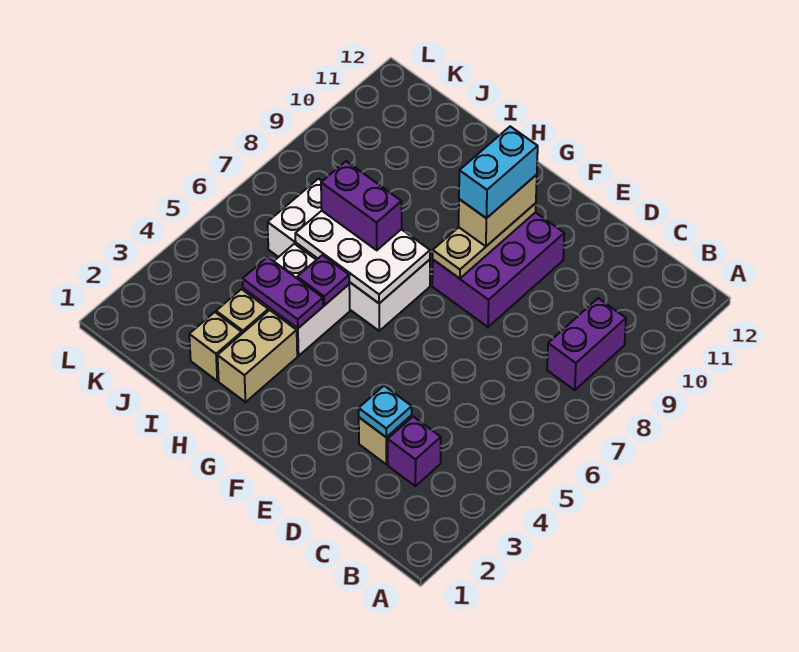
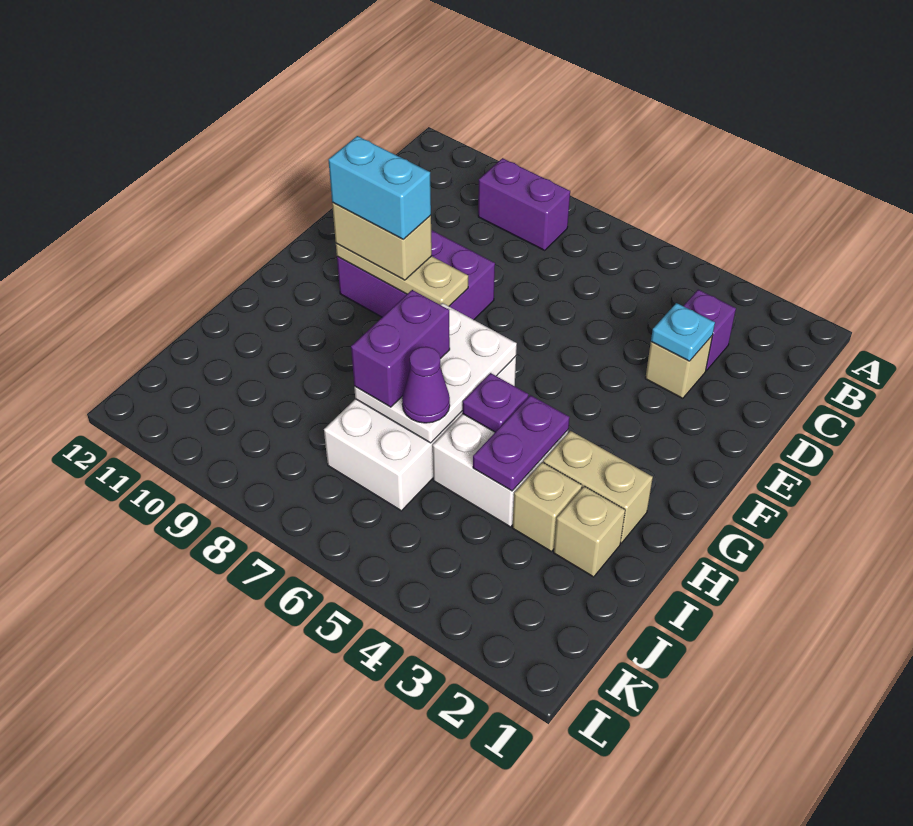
none -> purple cone I6 level 3

